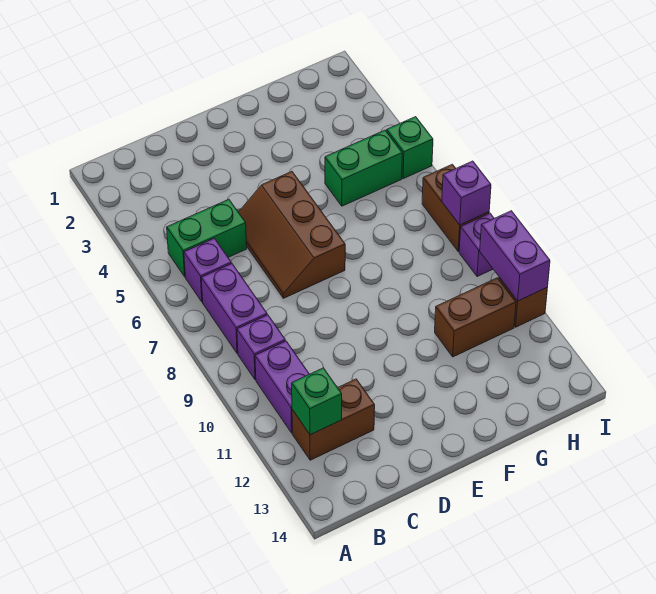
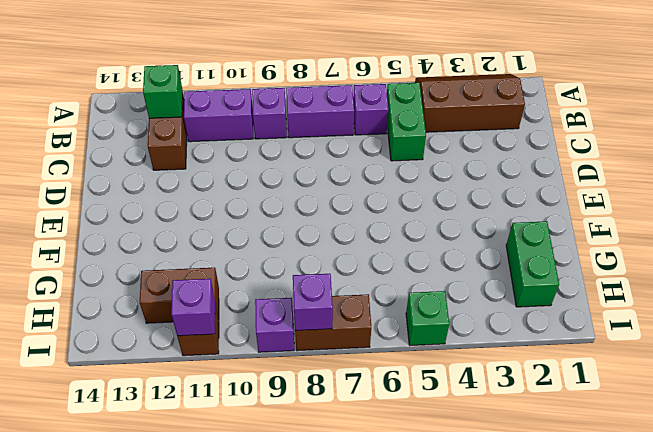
brown slope D5:E7 level 1 top E -> brown slope A2:B4 level 1 top B
green brick G5:H5 level 1 -> green brick G2:H2 level 1
brown brick G11:H11 level 1 -> brown brick H11:H12 level 1
purple brick I10:I11 level 2 -> purple brick I11 level 2

